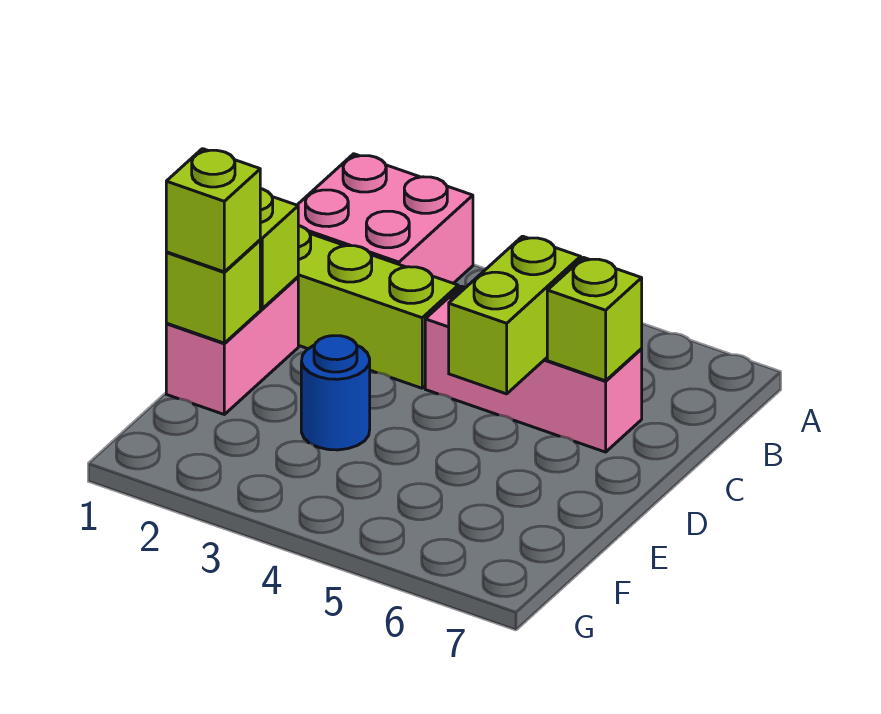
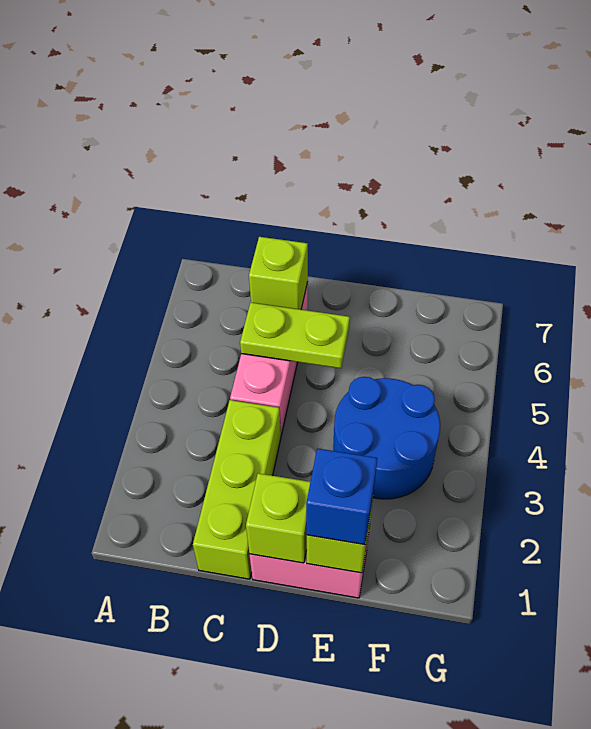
pink brick A1:B2 level 1 -> none
lime brick C5:D5 level 2 -> lime plate C5:D5 level 2
lime brick E1 level 3 -> blue brick E1 level 3
blue round brick E3 level 1 -> blue round brick E3:F4 level 1

